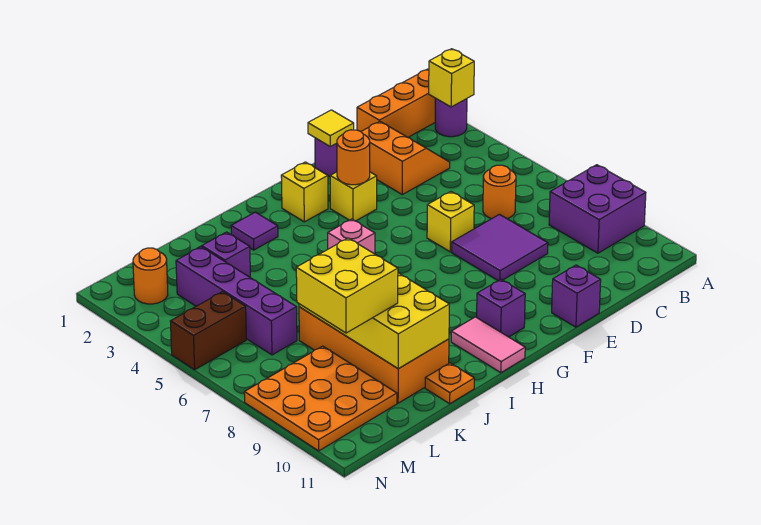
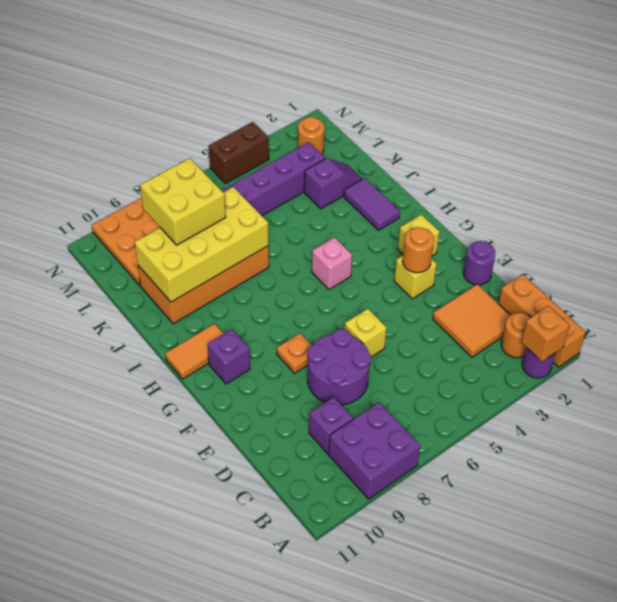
yellow brick A2 level 2 -> orange brick A2 level 2
orange slope C2:D3 level 1 top D -> orange tile C2:D3 level 1
orange round brick C6 level 1 -> orange round brick B2 level 1
purple tile D7:E8 level 1 -> purple round brick D7:E8 level 1
yellow tile E1 level 2 -> none
purple brick E11 level 1 -> purple brick C9 level 1
pink tile H10:H11 level 1 -> orange tile H10:H11 level 1
purple tile I2 level 1 -> purple tile I2:J2 level 1
orange plate J11 level 1 -> orange plate F8 level 1
brown brick M5:N5 level 1 -> brown brick N4:N5 level 1

